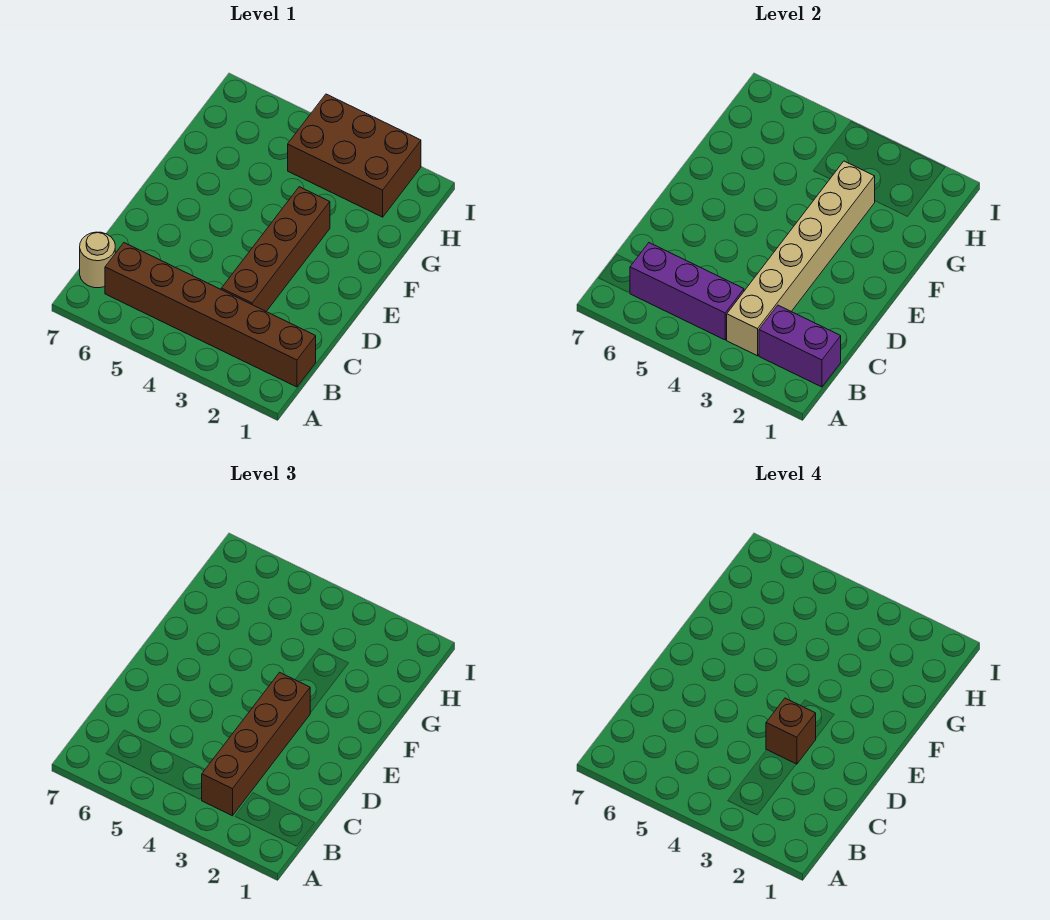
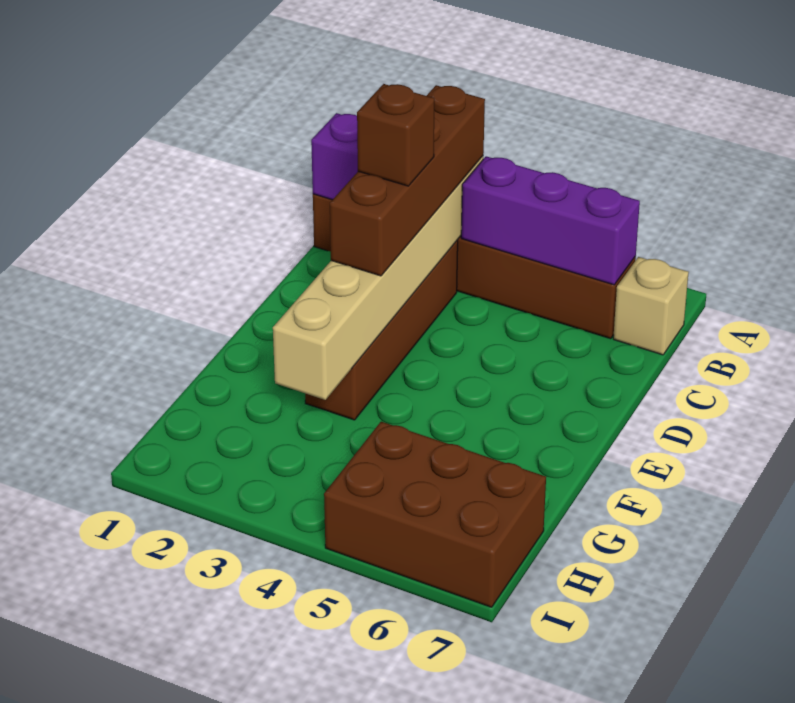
tan round brick B7 level 1 -> tan brick B7 level 1
brown brick H2:I4 level 1 -> brown brick H5:I7 level 1

